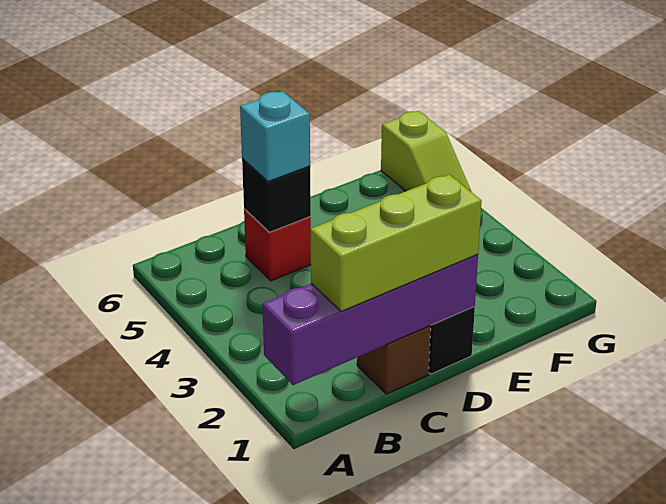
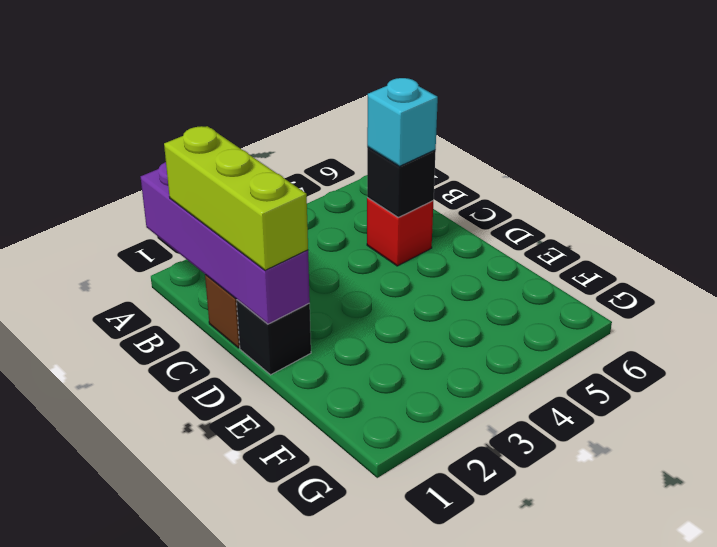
lime slope G5:G6 level 1 top 6 -> none

